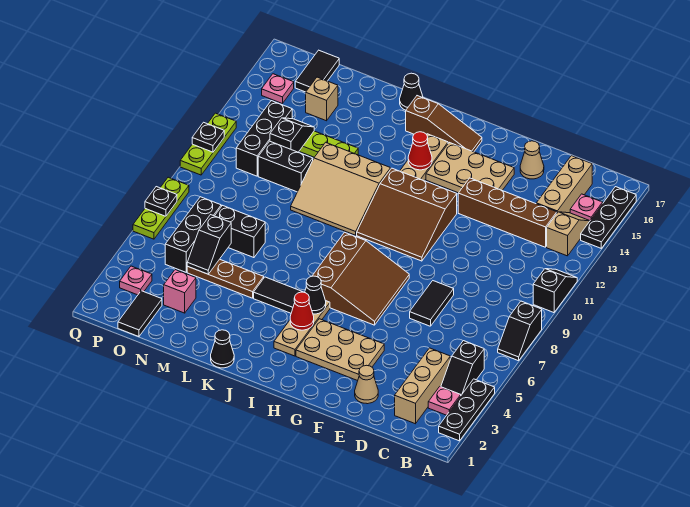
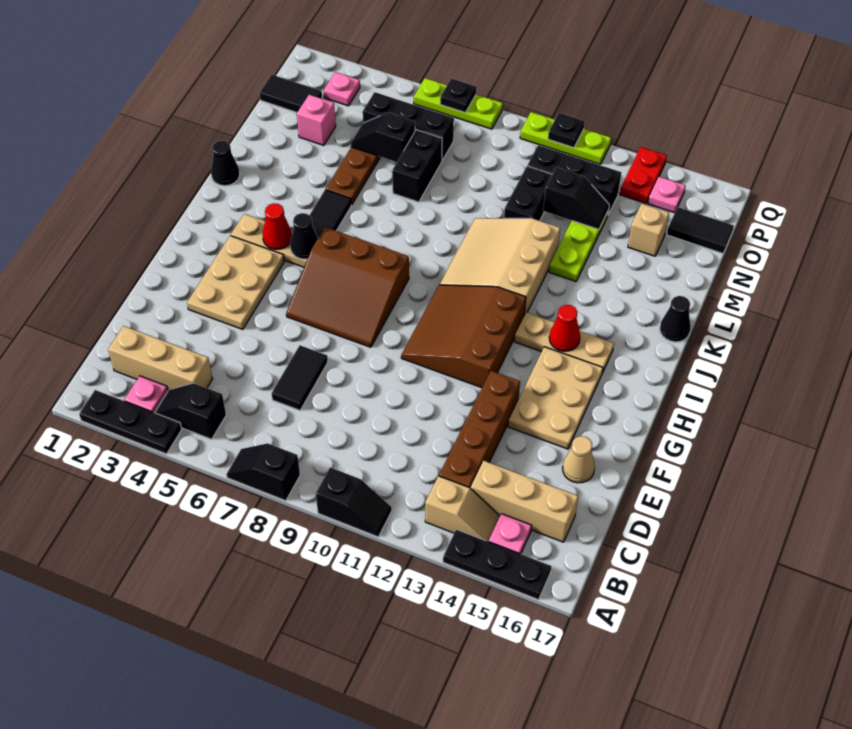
tan cone E2 level 1 -> none
black tile E7:E8 level 1 -> black tile D7:E7 level 1
brown slope H16:J16 level 1 top J -> none
none -> red plate P14:Q14 level 1

